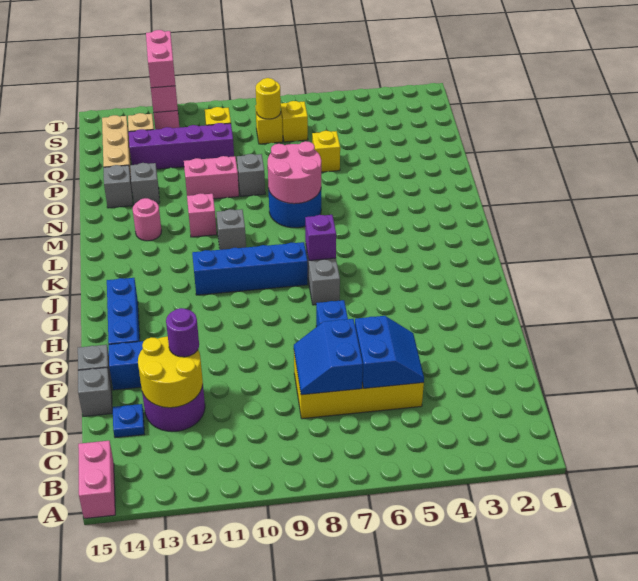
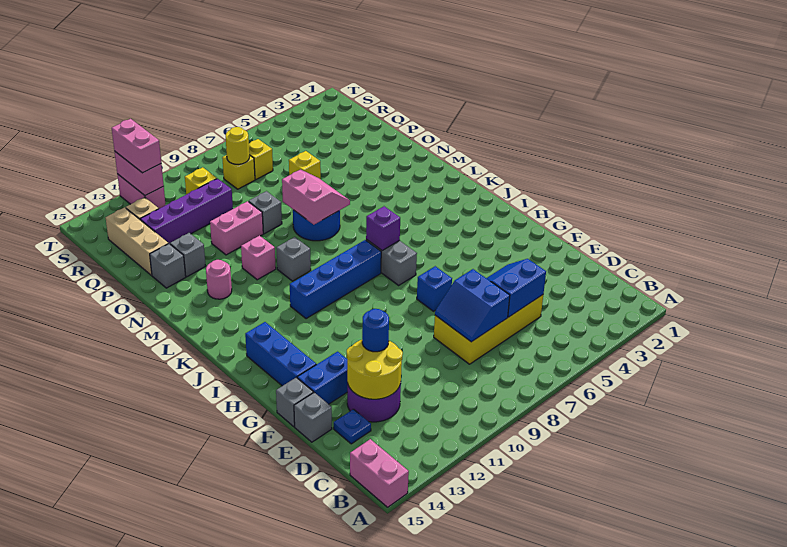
blue slope D5:E6 level 2 top 6 -> blue slope D5:E6 level 2 top D
purple round brick E12 level 3 -> blue round brick E12 level 3
pink round brick M7:N8 level 2 -> pink slope M7:N8 level 2 top 8

